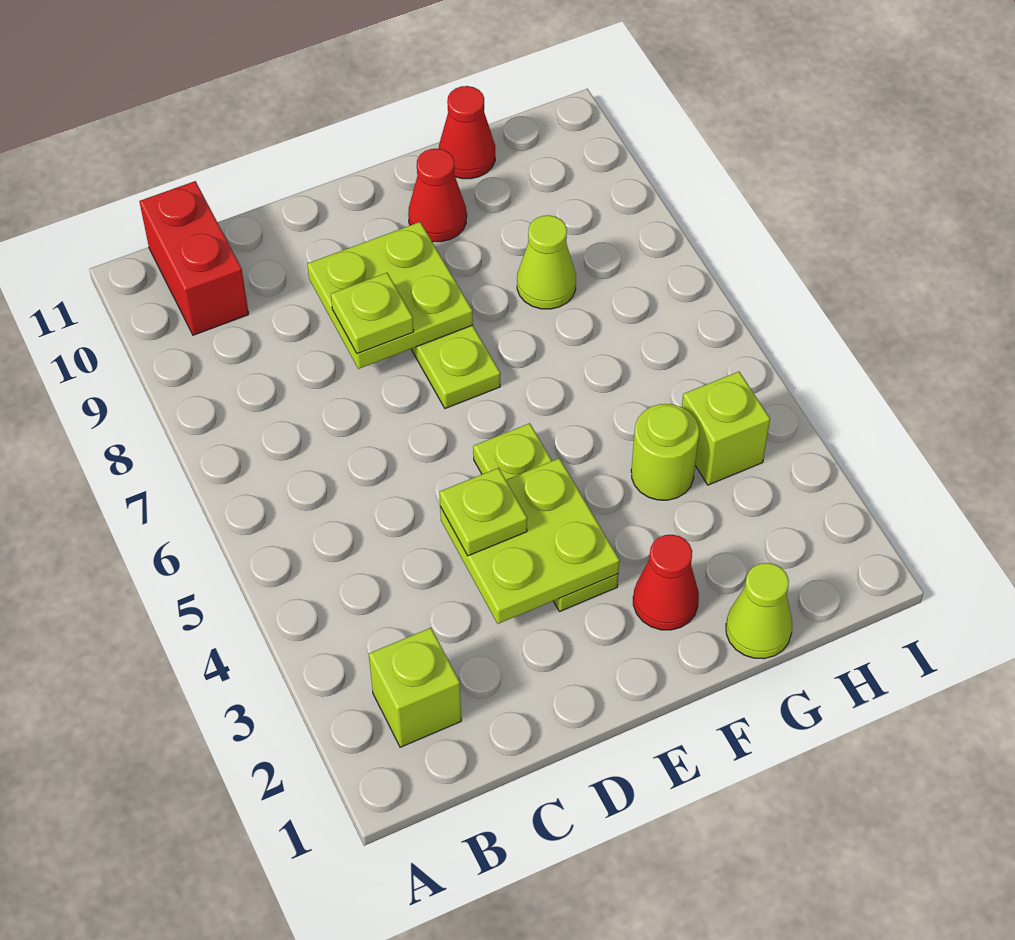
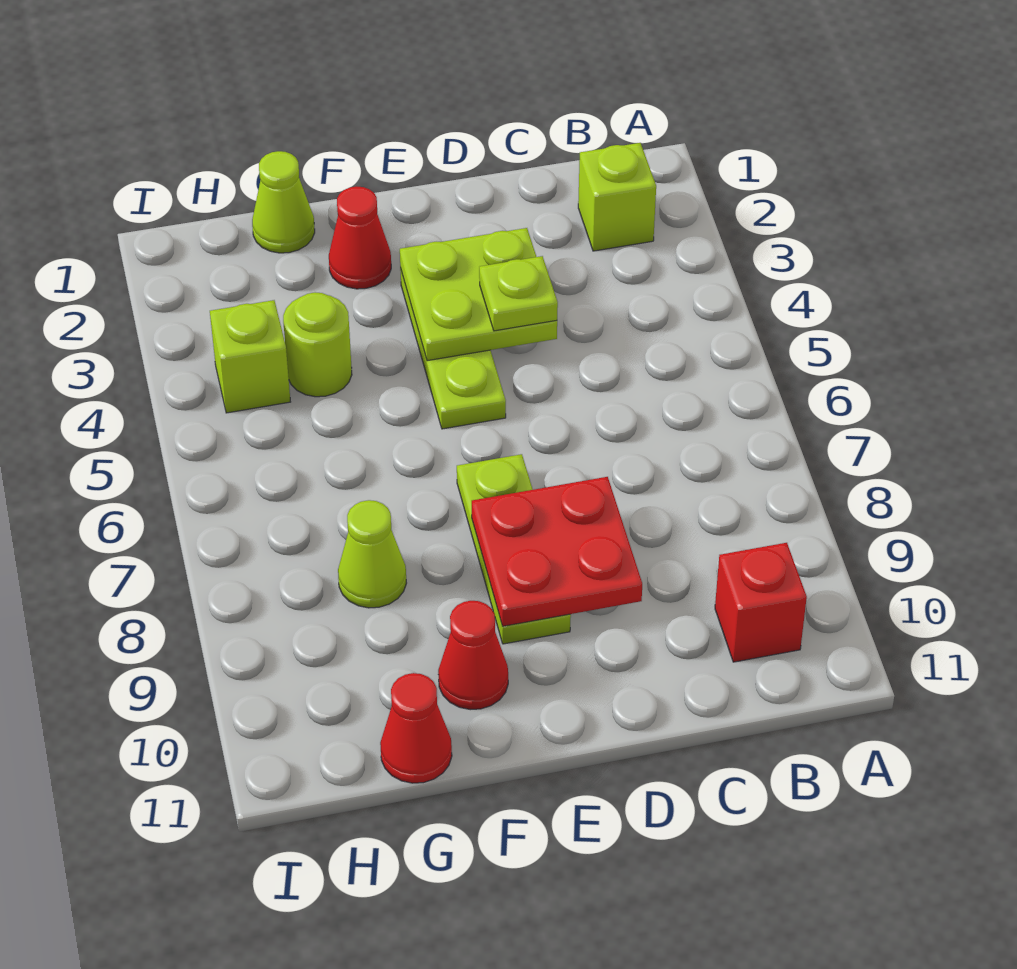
red brick B10:B11 level 1 -> red brick B10 level 1
lime plate D8:E9 level 2 -> red plate D8:E9 level 2
lime plate D8 level 3 -> none

